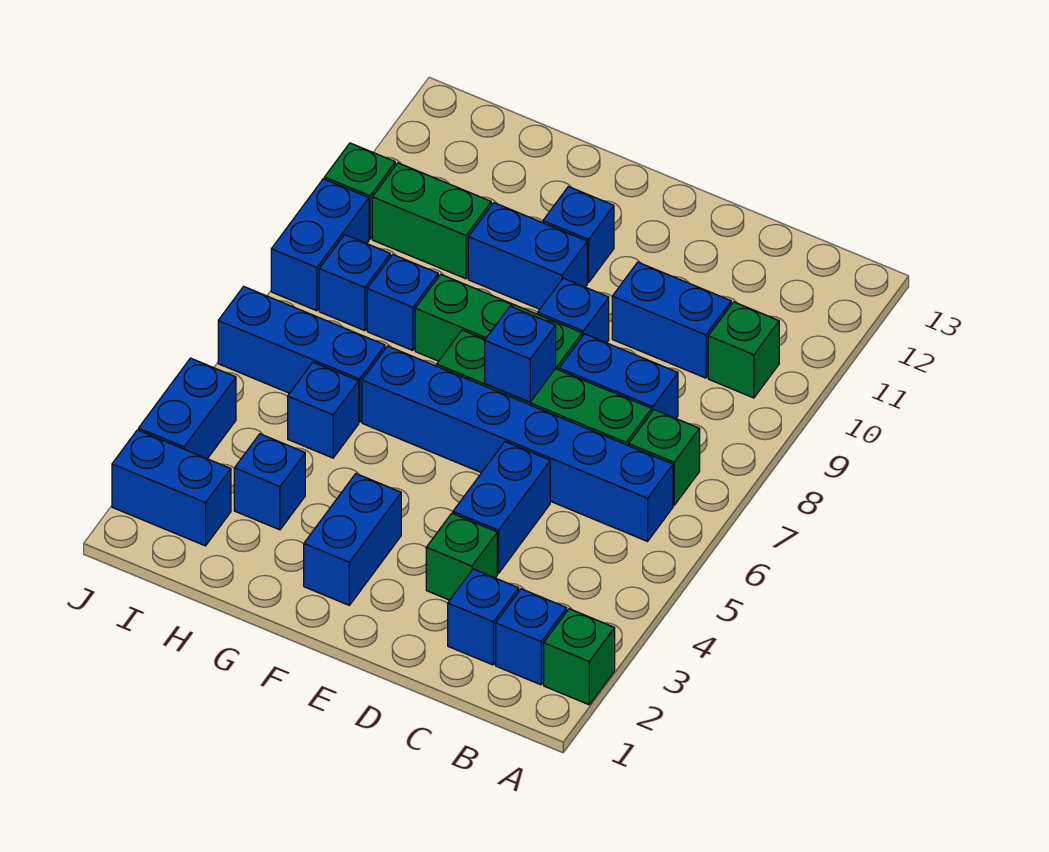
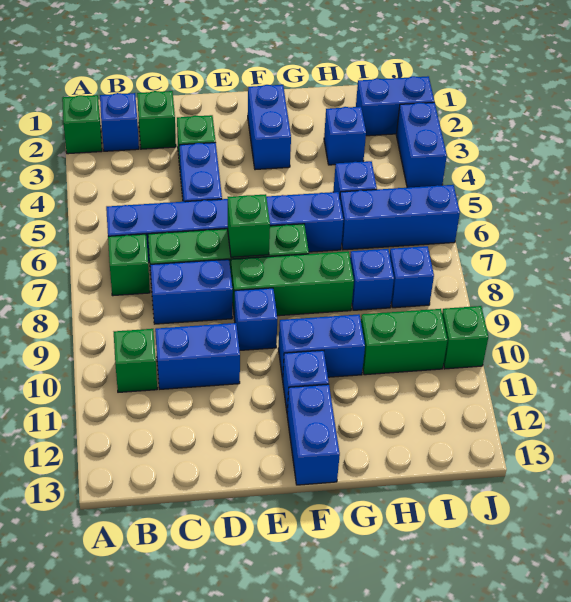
blue brick C2 level 1 -> green brick C2 level 1
blue brick E7 level 2 -> green brick E7 level 2
blue brick J8:J9 level 1 -> blue brick F12:F13 level 1

